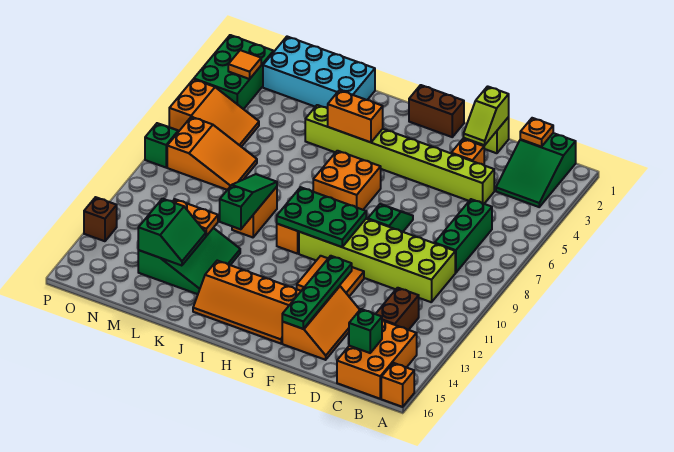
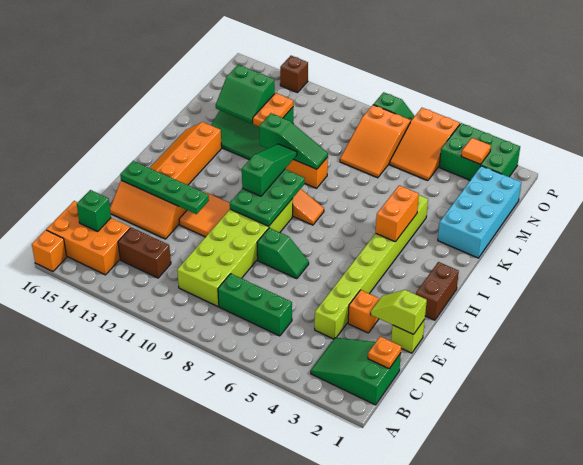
orange brick H6:I7 level 1 -> none
none -> green slope H10:J10 level 3 top H

